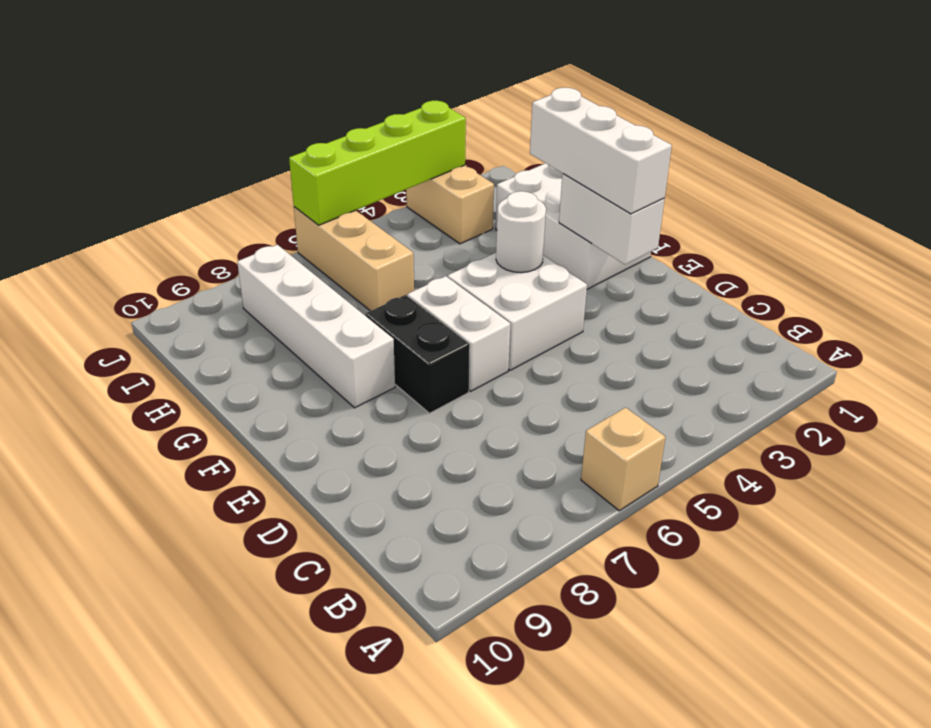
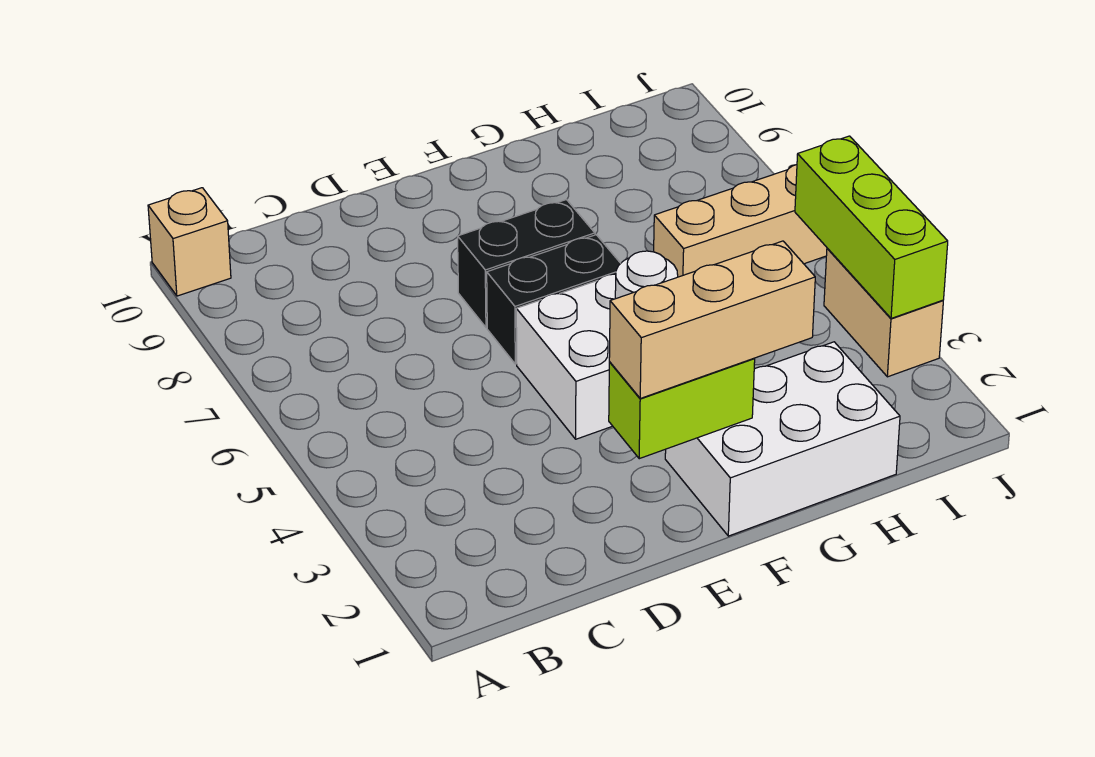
tan brick A6 level 1 -> tan brick A10 level 1
white brick E2:F2 level 2 -> lime brick E2:F2 level 2
white brick E2:G2 level 3 -> tan brick E2:G2 level 3
white brick E6:F6 level 1 -> black brick E6:F6 level 1
white brick F8:I8 level 1 -> none
tan brick I3:J3 level 1 -> tan brick J3:J4 level 1
lime brick J3:J6 level 2 -> lime brick J3:J5 level 2

